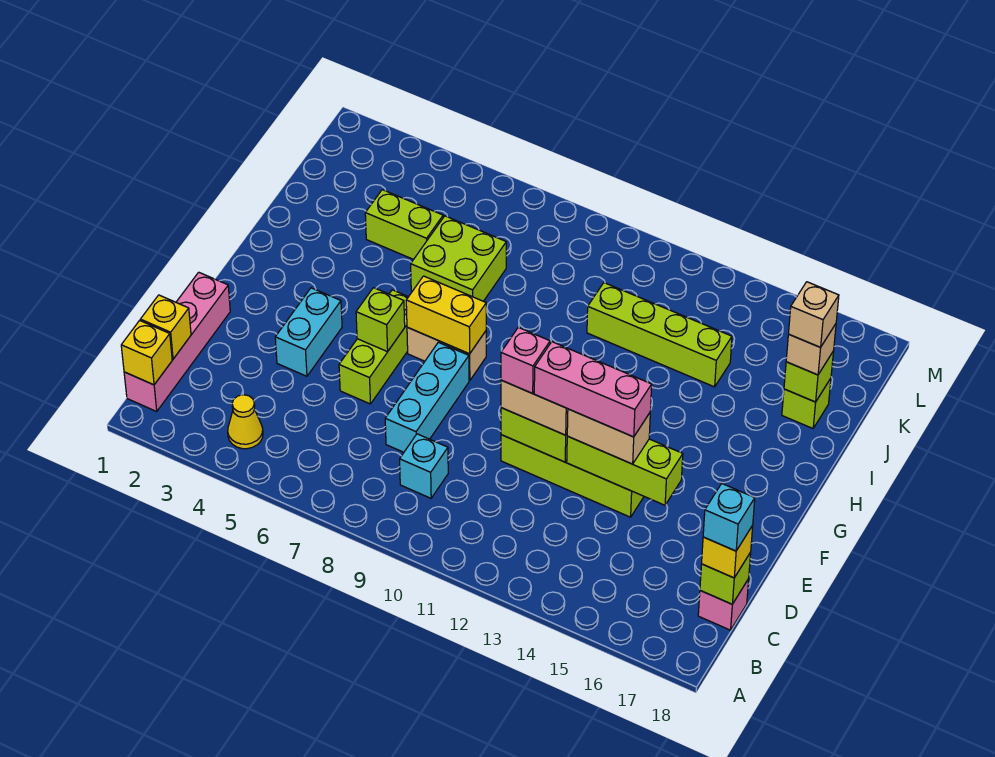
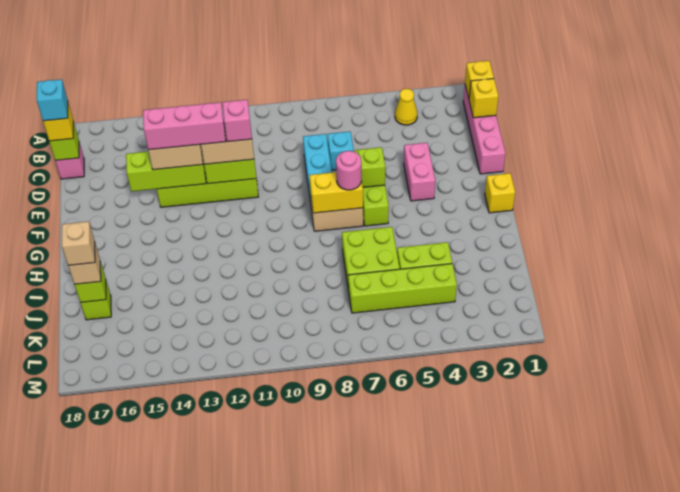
cyan brick C9 level 1 -> cyan brick D7 level 1
cyan brick E4:F4 level 1 -> pink brick E4:F4 level 1
none -> yellow brick G1 level 1
none -> pink round brick G7 level 3
lime brick J11:J14 level 1 -> lime brick K4:K7 level 1

